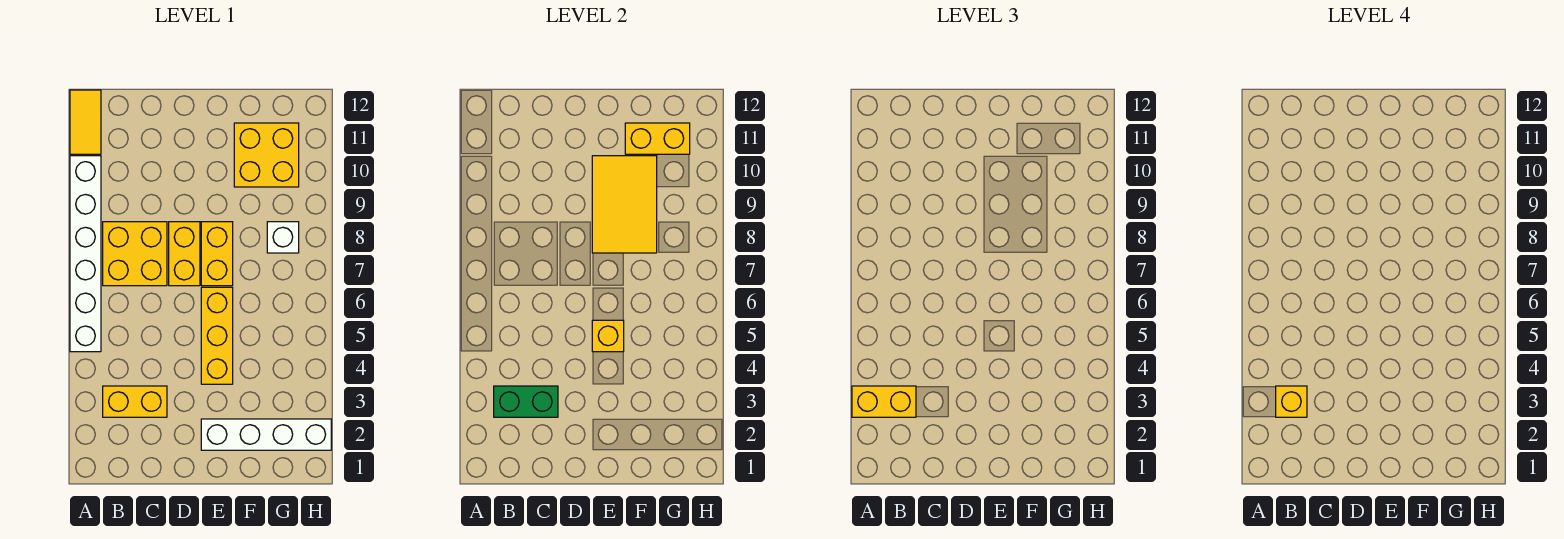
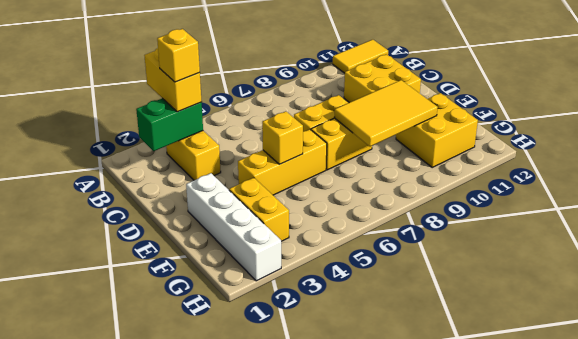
white brick A5:A10 level 1 -> none
green brick B3:C3 level 2 -> green brick B2:B3 level 2
yellow brick B7:C8 level 1 -> yellow brick C10:D11 level 1
yellow brick F11:G11 level 2 -> yellow brick F3:G3 level 1
white brick G8 level 1 -> none

